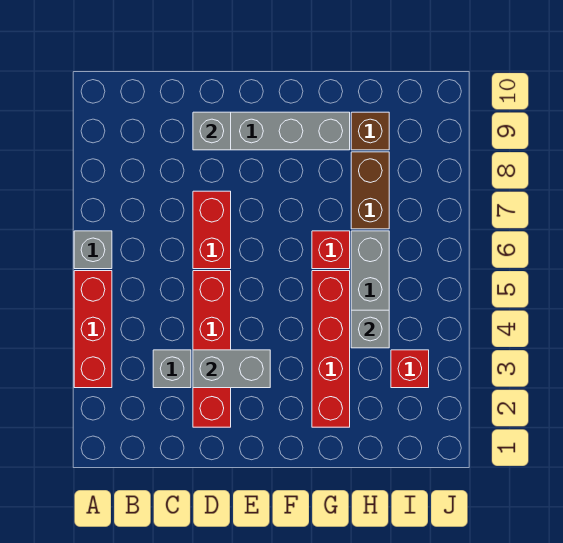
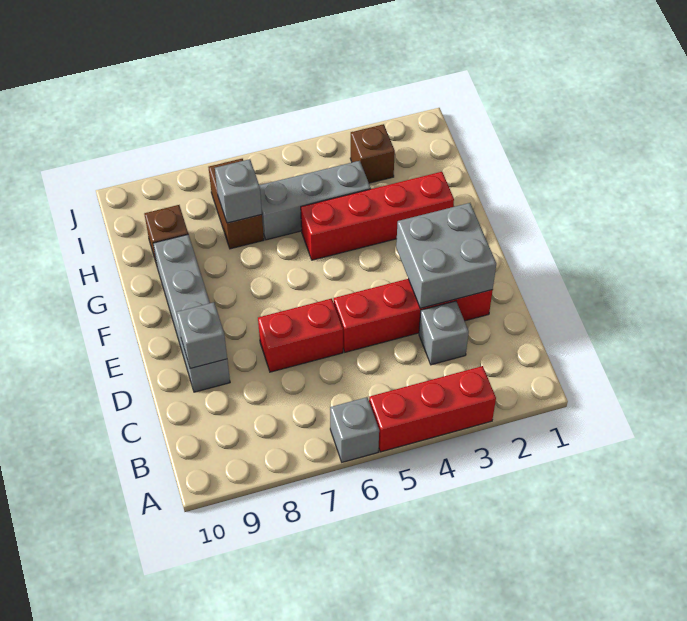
grey brick D3:E3 level 2 -> grey brick D2:E3 level 2
red brick G6 level 1 -> none
grey brick H4 level 2 -> grey brick H7 level 2
brown brick H7:H8 level 1 -> brown brick H7:I7 level 1
red brick I3 level 1 -> brown brick I3 level 1

